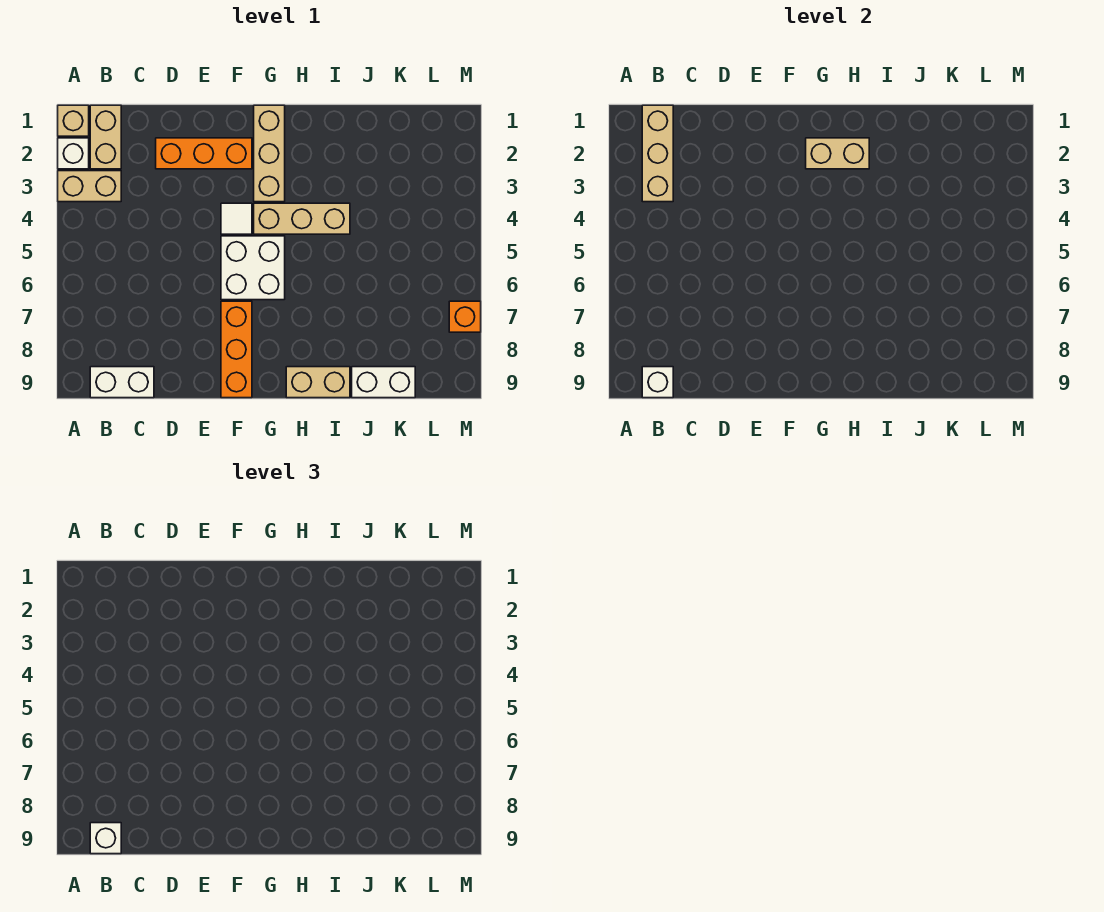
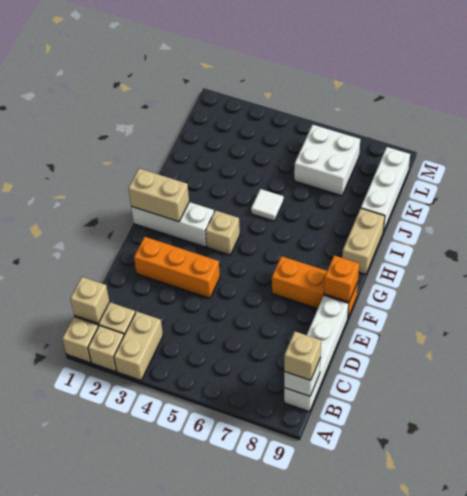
white brick A2 level 1 -> tan brick A2 level 1
tan brick B1:B3 level 2 -> tan brick B1 level 2
white brick B9:C9 level 1 -> white brick B9:E9 level 1
white brick B9 level 3 -> tan brick B9 level 3
orange brick D2:F2 level 1 -> orange brick E2:E4 level 1
white tile F4 level 1 -> white tile I5 level 1
white brick F5:G6 level 1 -> white brick K6:L7 level 1
tan brick G1:G3 level 1 -> white brick G1:G3 level 1
tan brick G2:H2 level 2 -> tan brick G1:G2 level 2
tan brick G4:I4 level 1 -> tan brick G4 level 1
white brick J9:K9 level 1 -> white brick J9:L9 level 1
orange brick M7 level 1 -> orange brick F9 level 2

